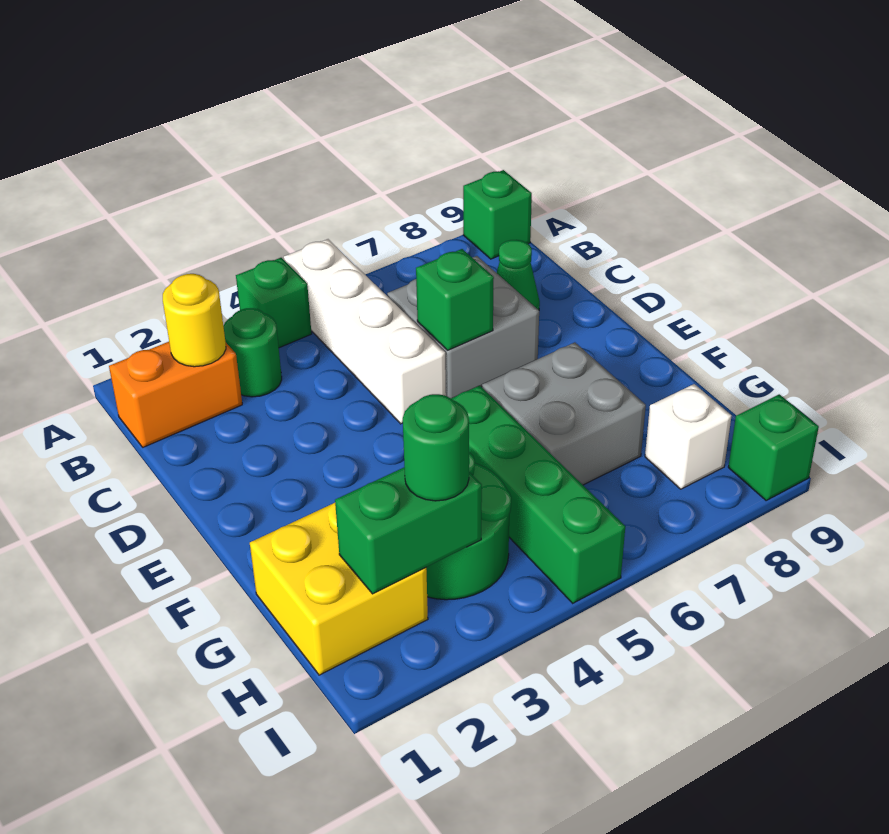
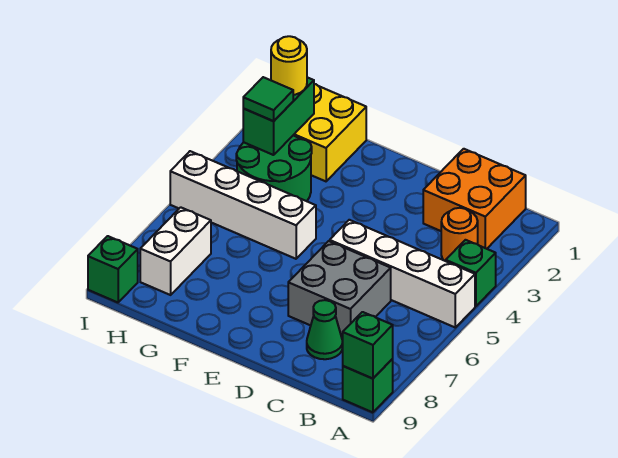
orange brick B1:B2 level 1 -> orange brick B1:C2 level 1
yellow round brick B2 level 2 -> yellow round brick H2 level 3
green round brick B3 level 1 -> orange round brick B3 level 1
green brick D6 level 2 -> green brick A9 level 2
green brick F5:I5 level 1 -> white brick F5:I5 level 1
grey brick F6:G7 level 1 -> none
green round brick H3 level 3 -> green tile H3 level 3
white brick H8 level 1 -> white brick H7:H8 level 1

